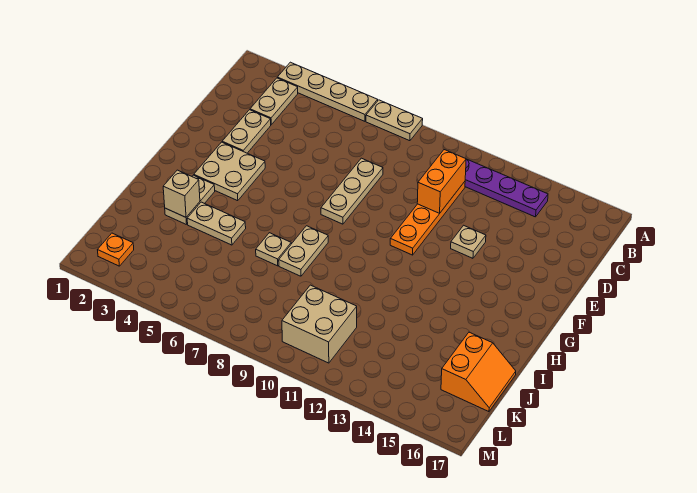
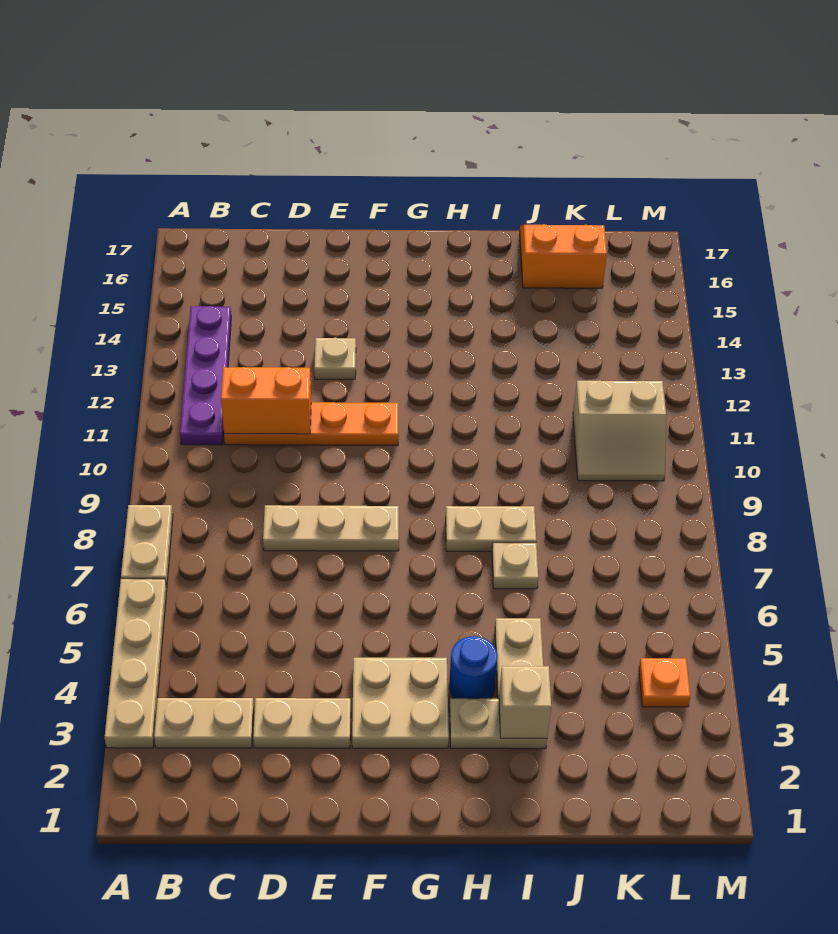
none -> blue round brick H4 level 1
tan brick K10:L11 level 1 -> tan slope K10:L11 level 1 top 11
orange plate L2 level 1 -> orange plate L4 level 1

